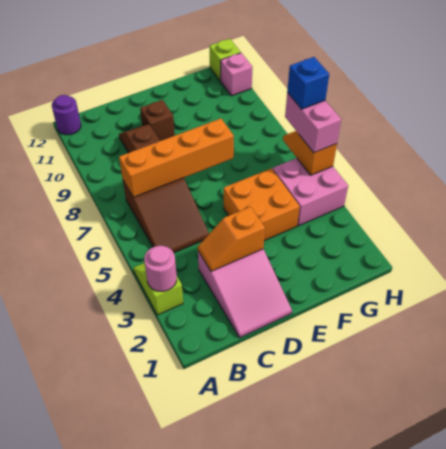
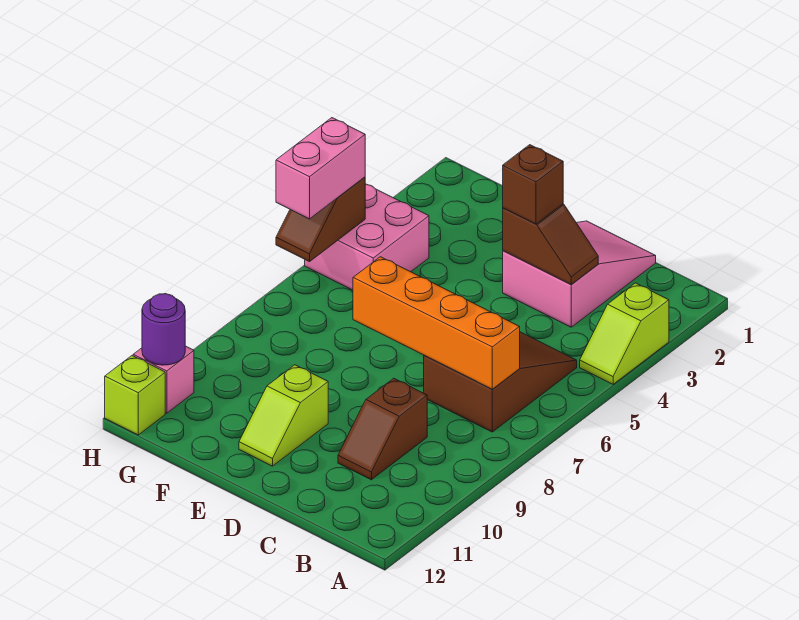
pink round brick A3 level 2 -> none
purple round brick A12 level 1 -> purple round brick H11 level 2
orange slope C3:D3 level 2 top D -> brown slope C3:D3 level 2 top D
brown brick D10 level 1 -> brown brick D3 level 3
orange brick E4:F5 level 1 -> none
none -> lime slope E10:E11 level 1 top 10
orange slope H5:H6 level 2 top 5 -> brown slope H5:H6 level 2 top 5
blue brick H6 level 4 -> none

